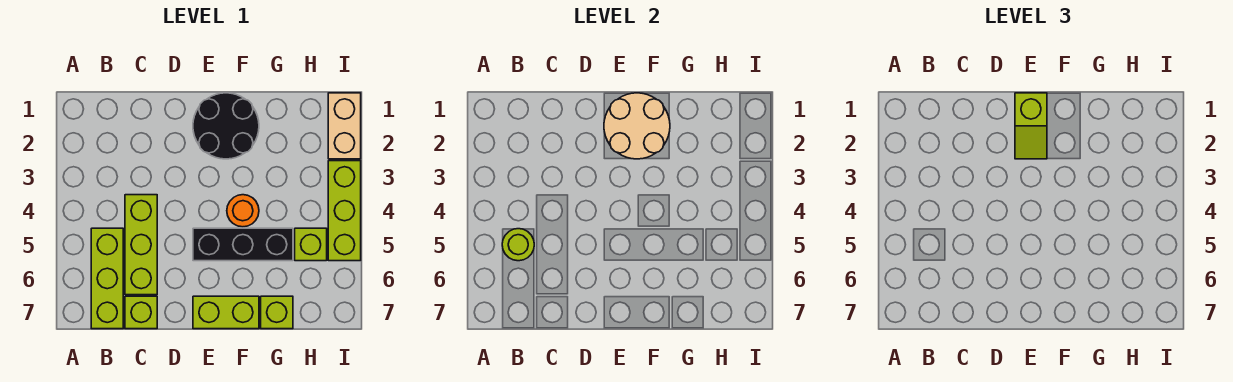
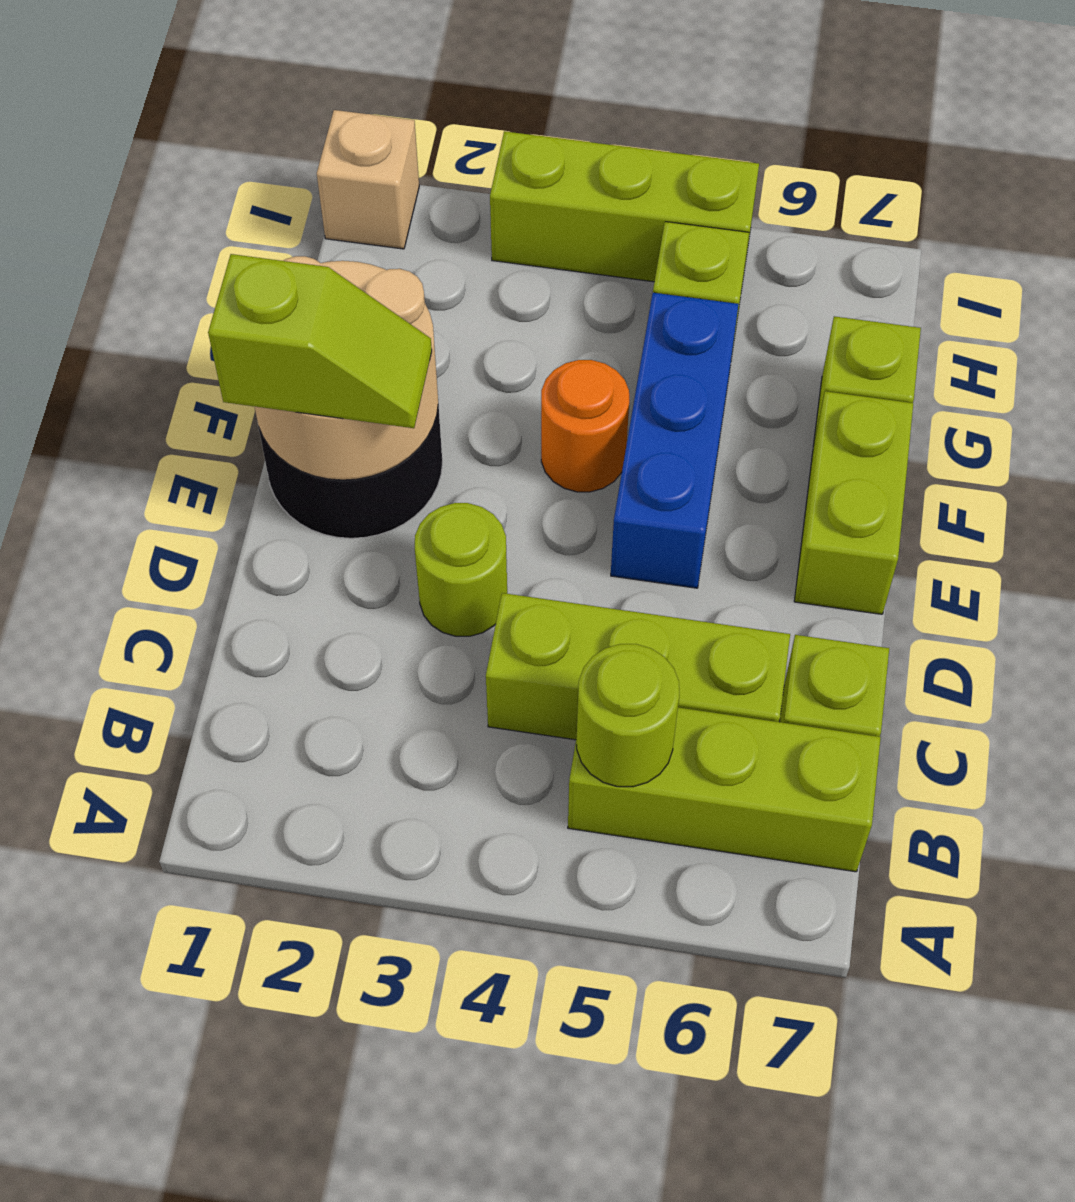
none -> lime round brick D3 level 1
black brick E5:G5 level 1 -> blue brick E5:G5 level 1
tan brick I1:I2 level 1 -> tan brick I1 level 1

